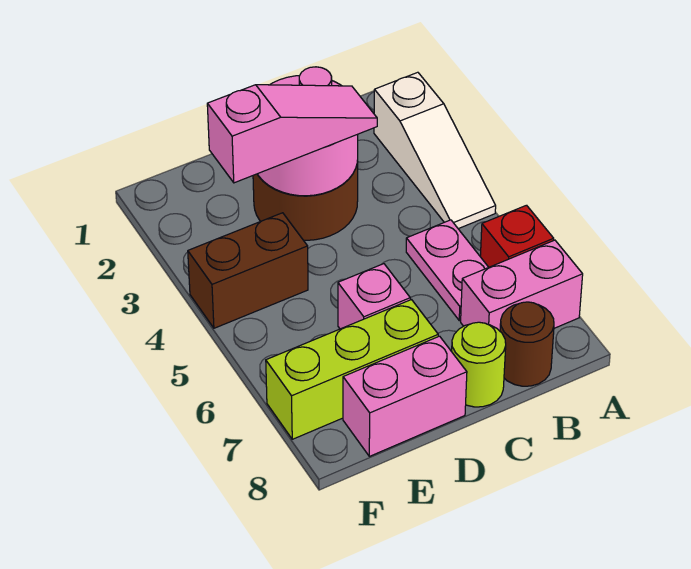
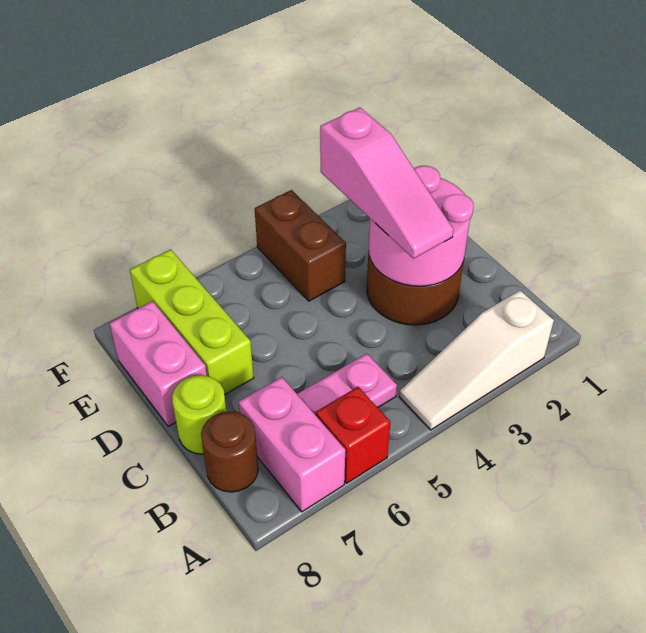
pink brick D6 level 1 -> none

